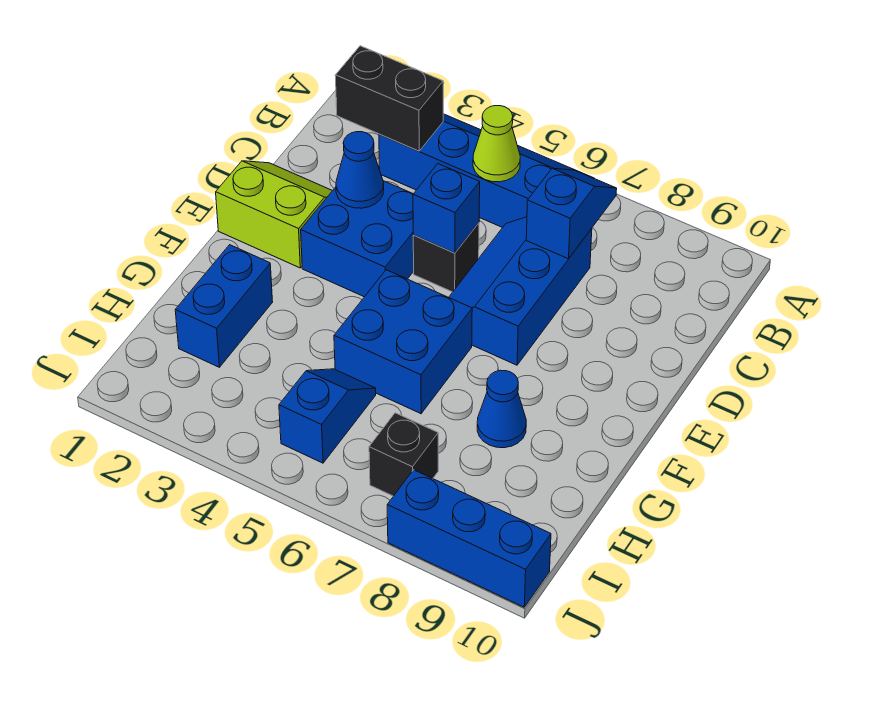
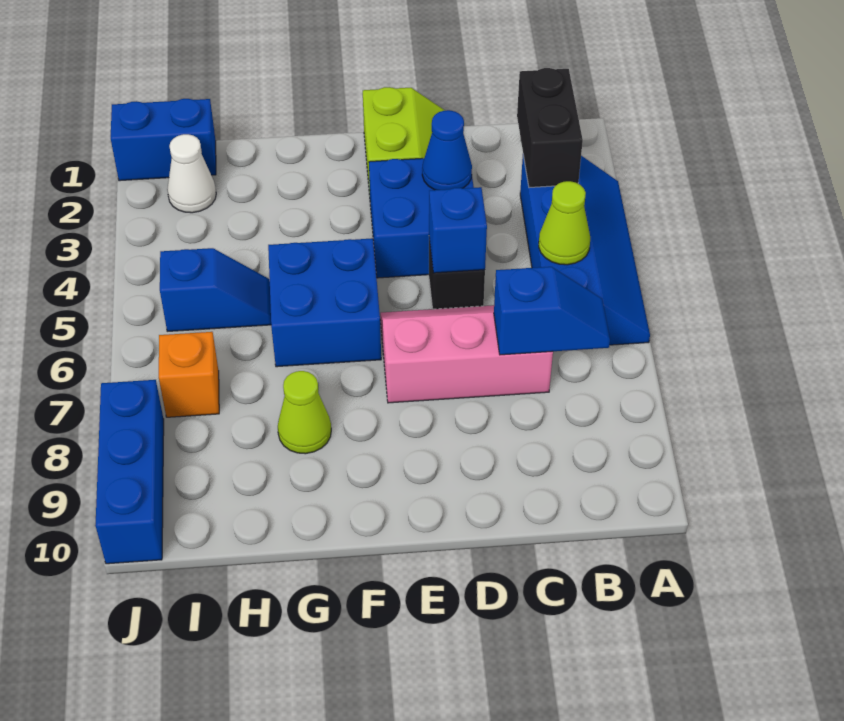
blue slope C6:E7 level 1 top 7 -> pink slope C6:E7 level 1 top 7
blue brick G2:H2 level 1 -> blue brick I1:J1 level 1
blue cone G8 level 1 -> lime cone G8 level 1
none -> white cone I2 level 1
black brick I7 level 1 -> orange brick I7 level 1

